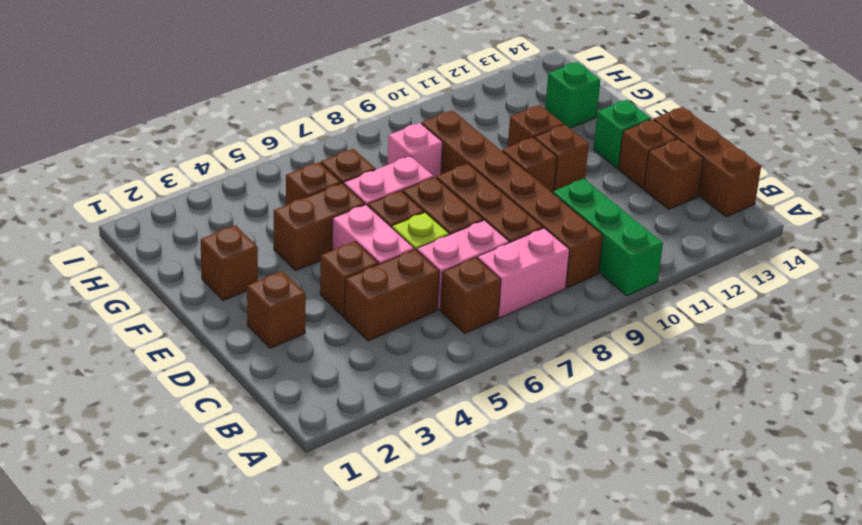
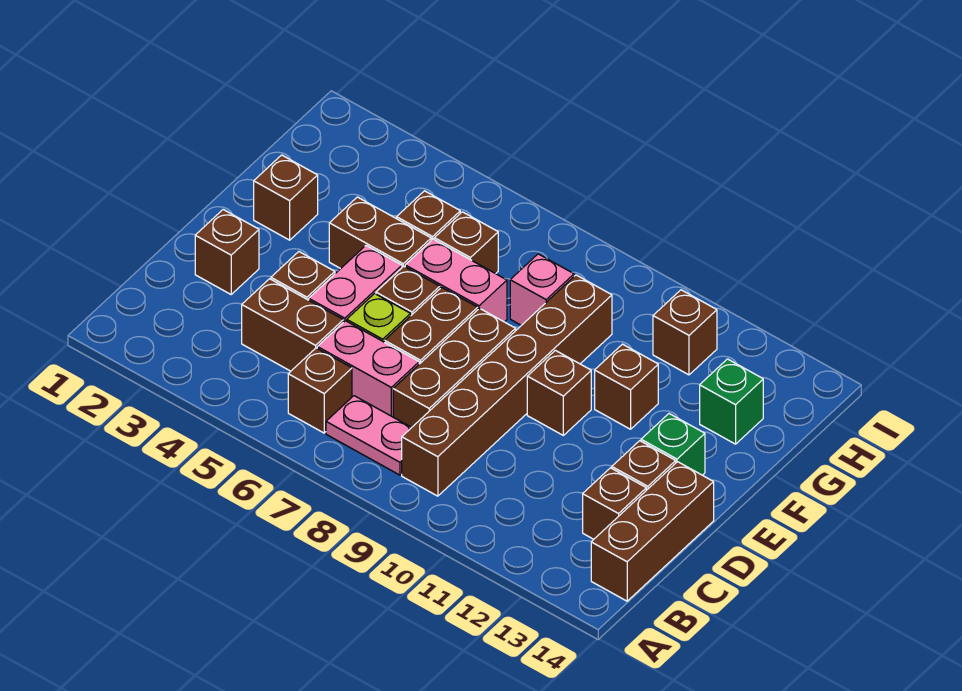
green brick A10:C10 level 1 -> none
pink brick B7:B8 level 1 -> pink plate B7:B8 level 1
brown brick E11 level 1 -> brown brick H11 level 1

